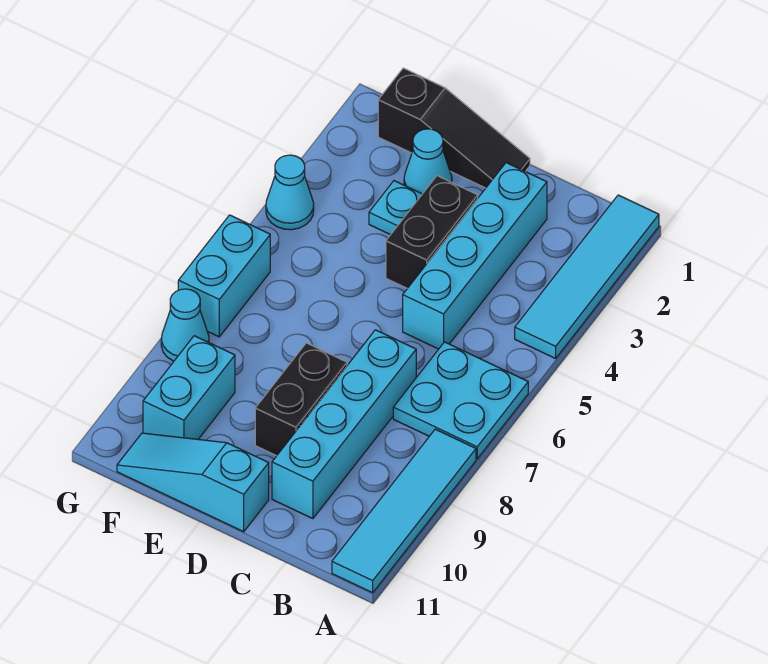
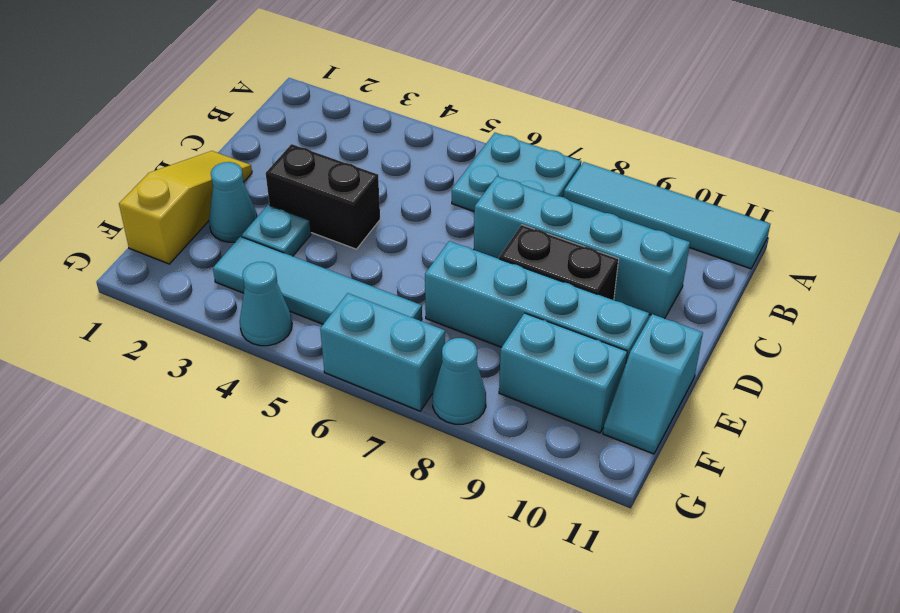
cyan tile A1:A4 level 1 -> cyan tile F3:F6 level 1
cyan brick C2:C5 level 1 -> cyan brick E7:E10 level 1
black slope D1:F1 level 1 top F -> yellow slope D1:F1 level 1 top F
cyan slope D11:F11 level 1 top D -> cyan slope E11:F11 level 1 top E

